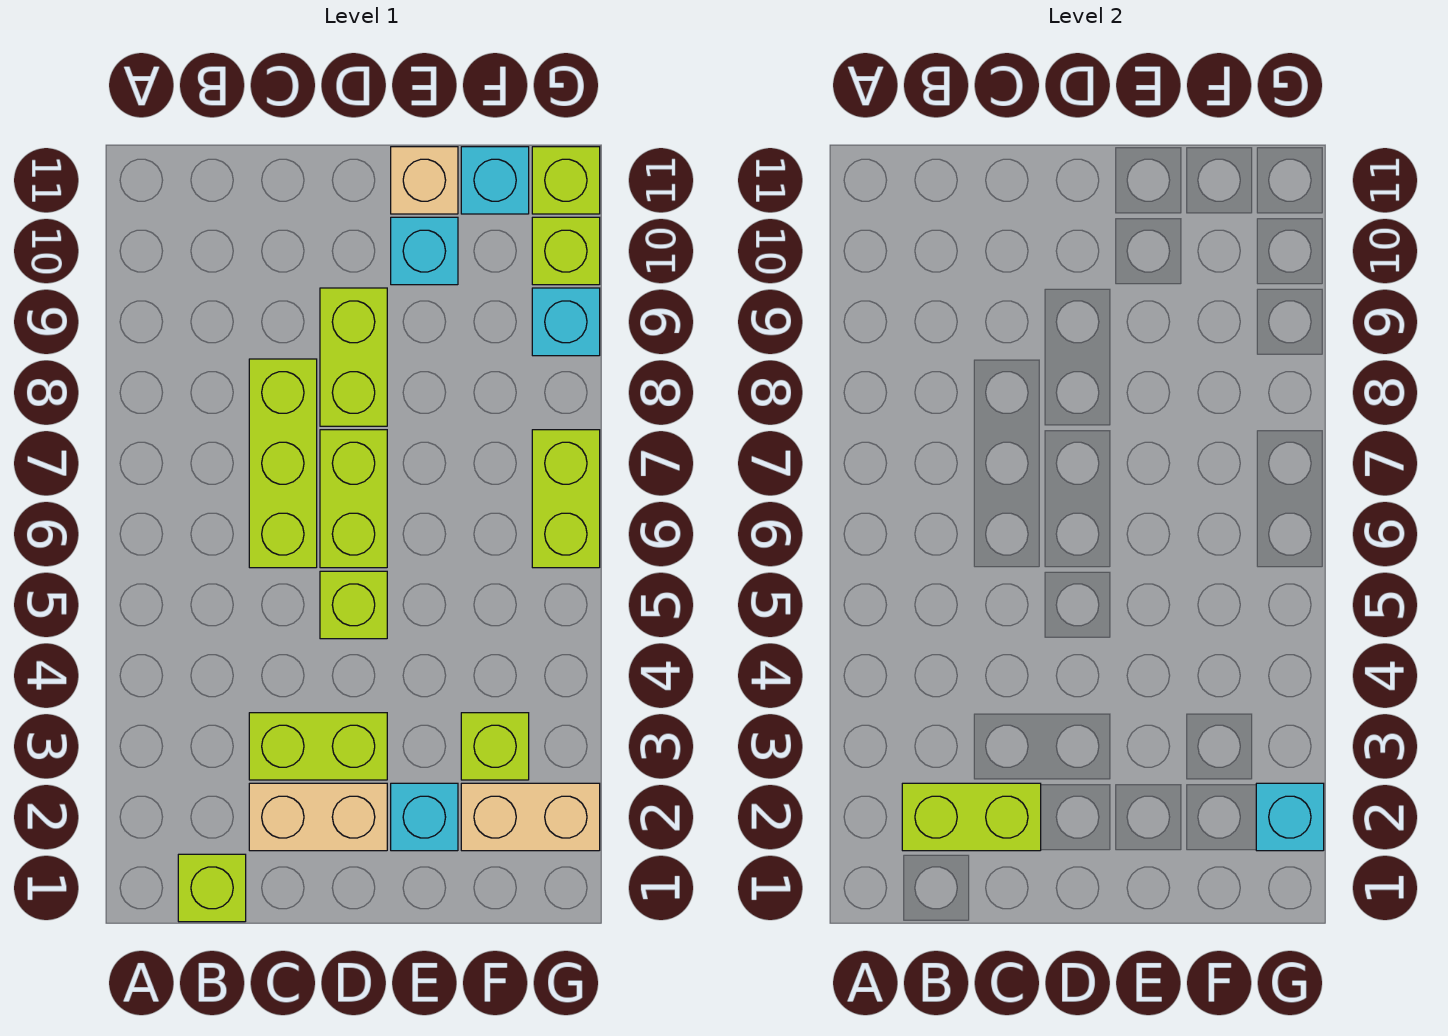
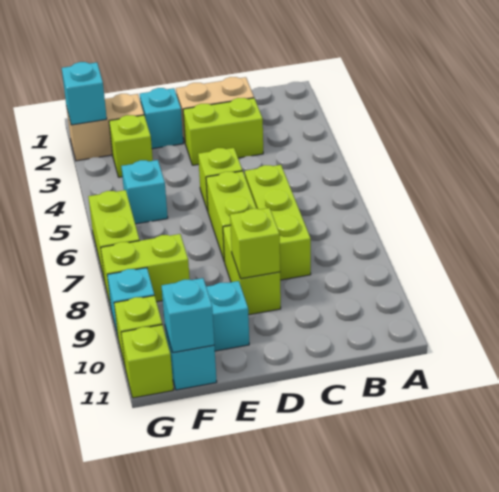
lime brick B1 level 1 -> lime brick D9 level 2
lime brick B2:C2 level 2 -> lime brick F8:G8 level 1
tan brick E11 level 1 -> none
none -> cyan brick F5 level 1
none -> cyan brick F11 level 2

